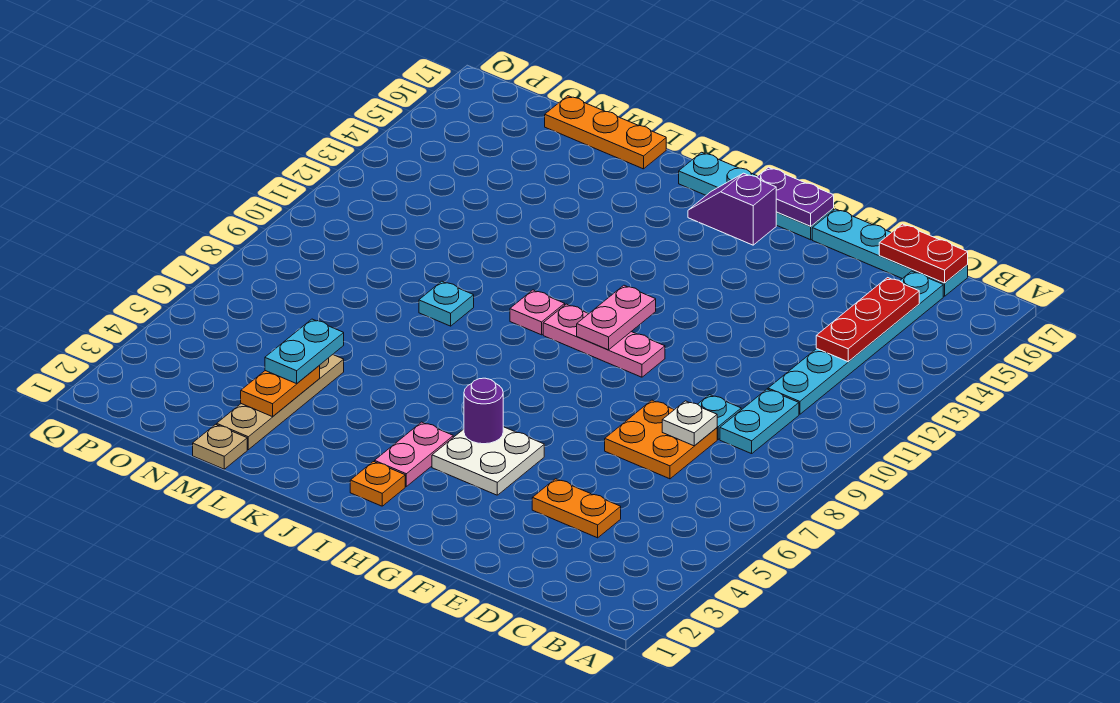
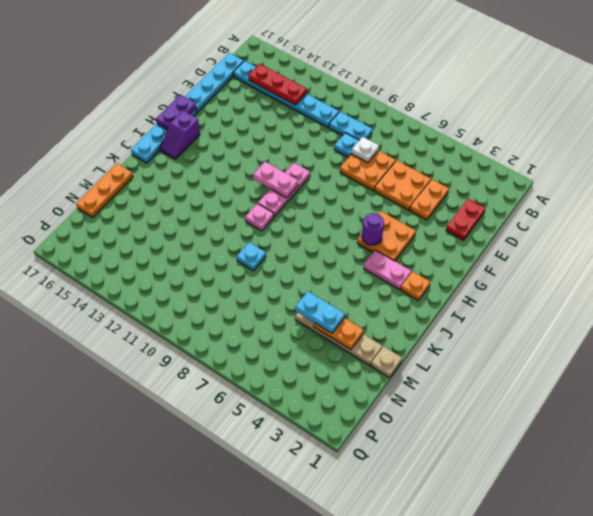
red plate C17:D17 level 2 -> red plate D2:E2 level 1
none -> orange plate D5:E6 level 1
white plate G4:H5 level 1 -> orange plate G4:H5 level 1

